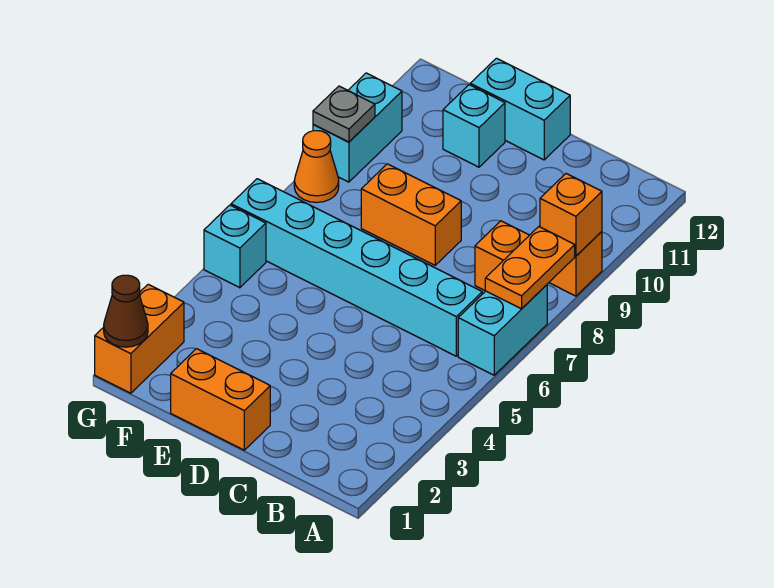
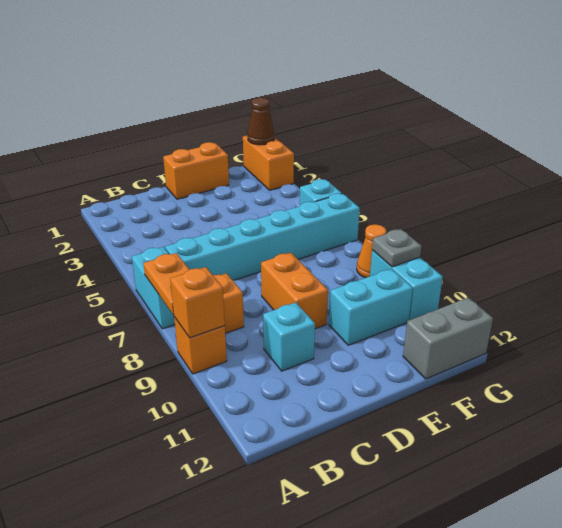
orange brick D8:E8 level 1 -> orange brick D8:D9 level 1
cyan brick D12:E12 level 1 -> cyan brick E10:F10 level 1
cyan brick E11 level 1 -> cyan brick C10 level 1
none -> grey brick F12:G12 level 1

